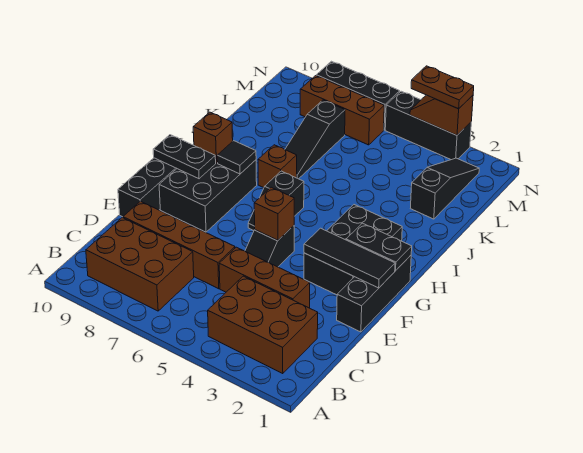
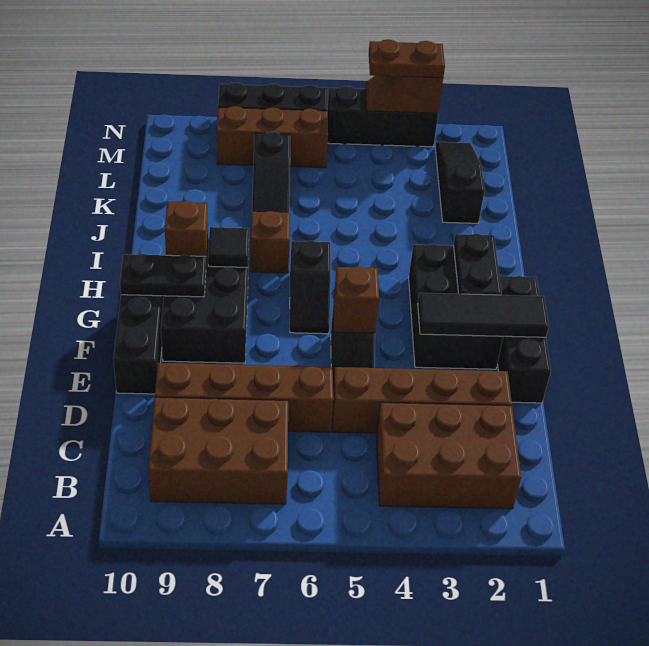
brown brick D3:D5 level 1 -> brown brick D2:D5 level 1
black plate G1:G2 level 2 -> black plate G2:H2 level 2

